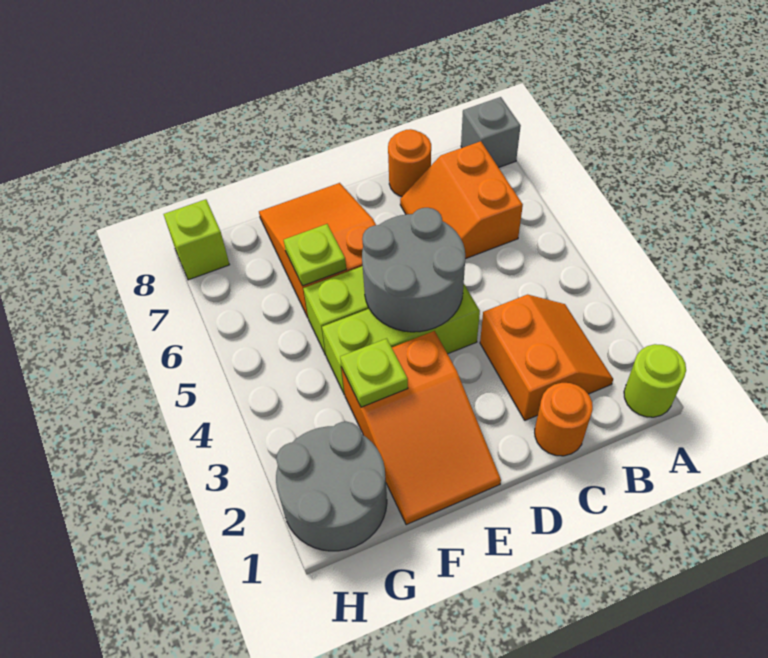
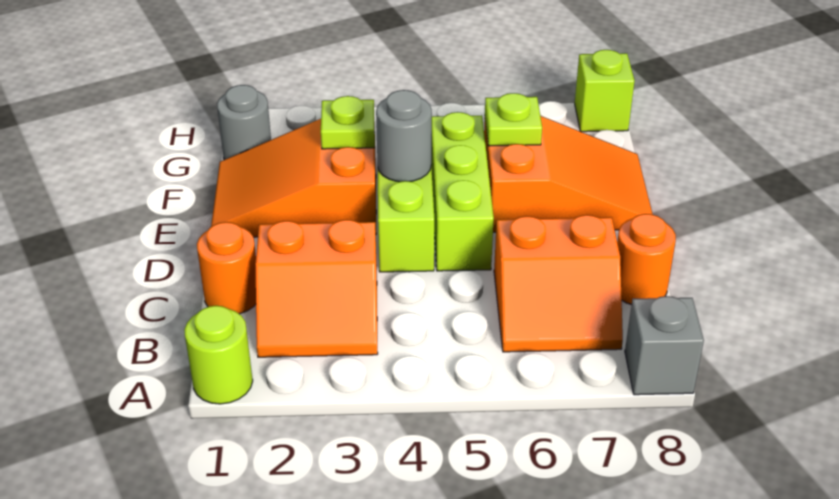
orange slope B6:C7 level 1 top B -> orange slope B6:C7 level 1 top C
grey round brick D4:E5 level 2 -> grey round brick E4 level 2
grey round brick G1:H2 level 1 -> grey round brick G1 level 1

